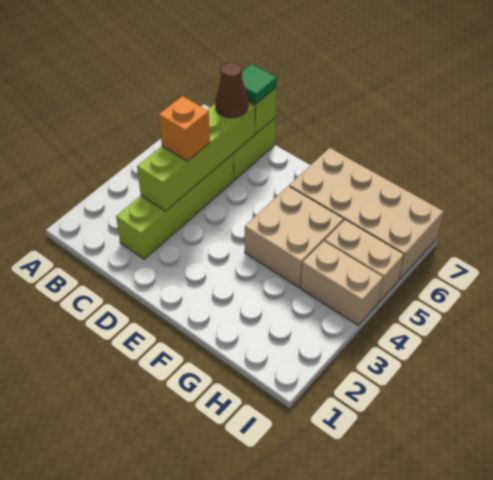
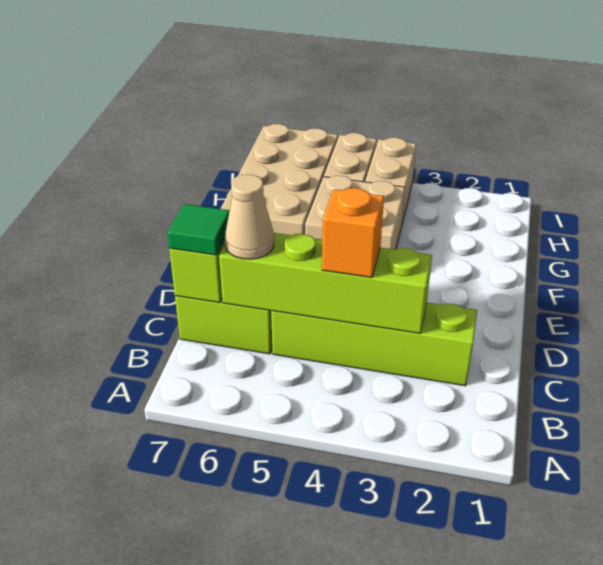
brown cone C6 level 3 -> tan cone C6 level 3

